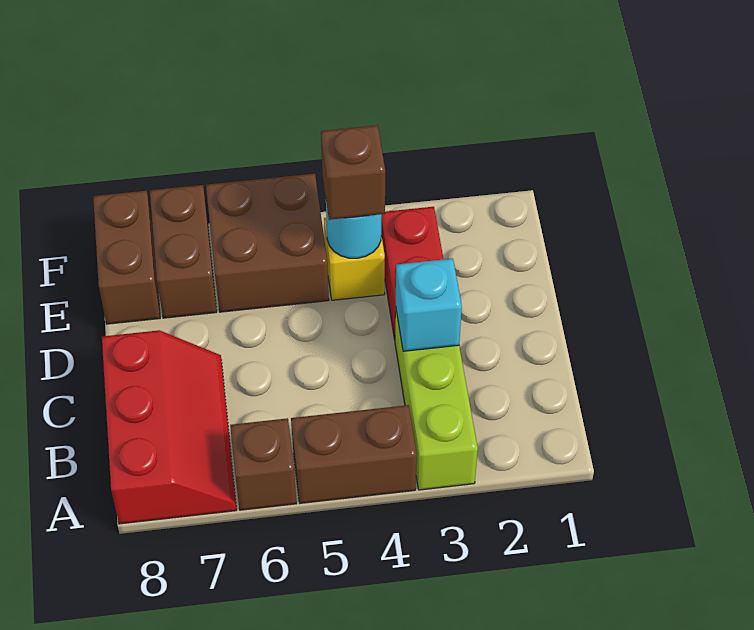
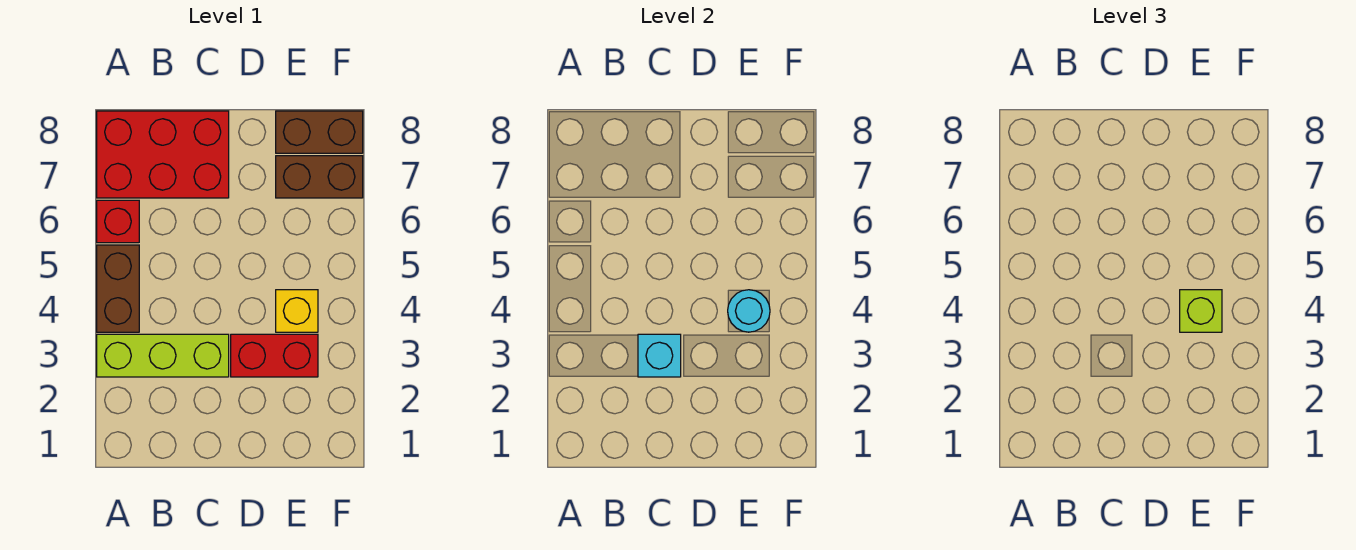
brown brick A6 level 1 -> red brick A6 level 1
red slope A7:C8 level 1 top 8 -> red brick A7:C8 level 1
brown brick E4 level 3 -> lime brick E4 level 3
brown brick E5:F6 level 1 -> none

